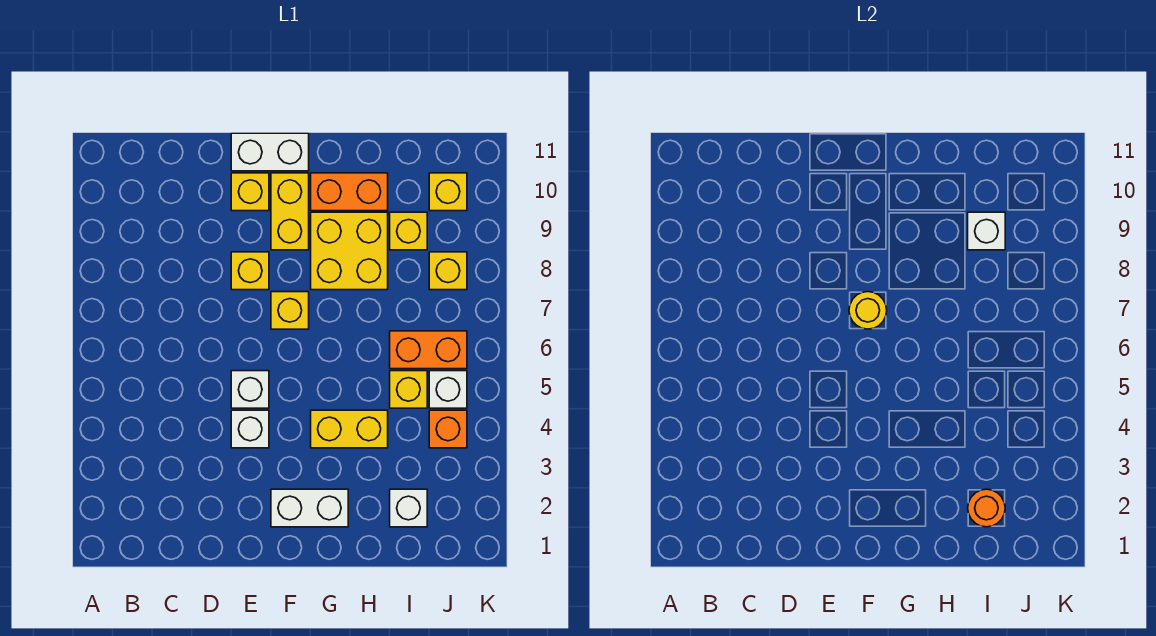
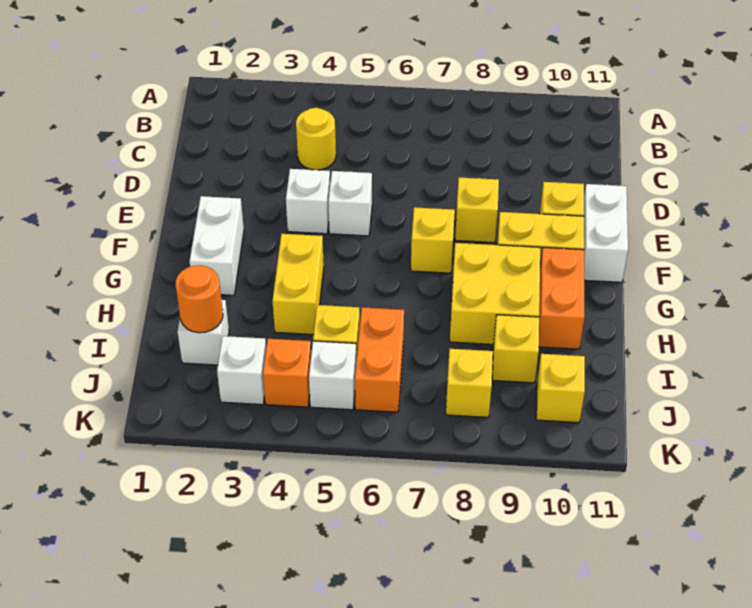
yellow round brick F7 level 2 -> yellow round brick C4 level 1
white brick I9 level 2 -> white brick J3 level 1

